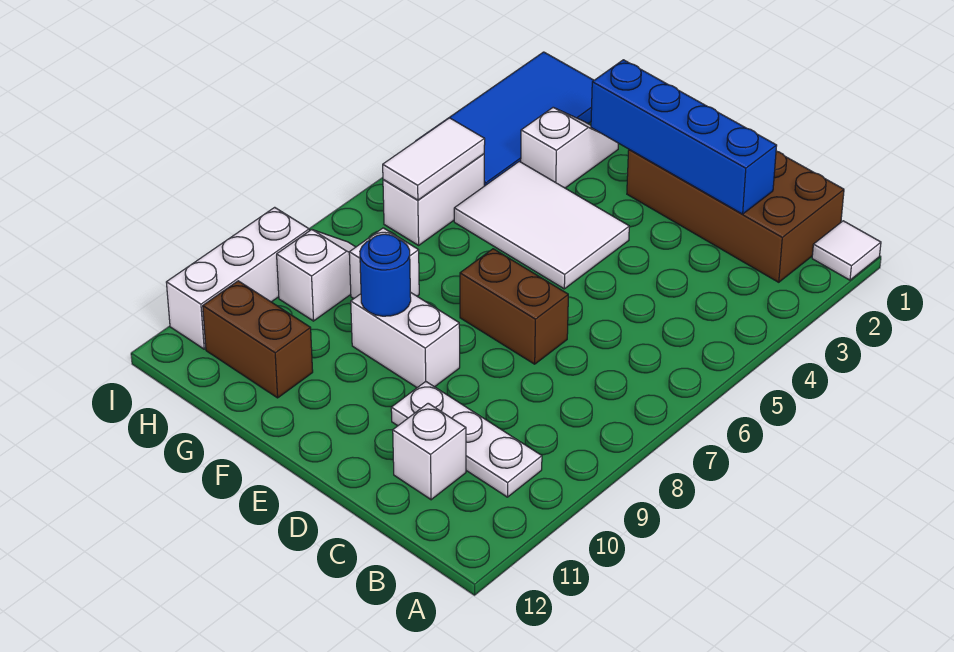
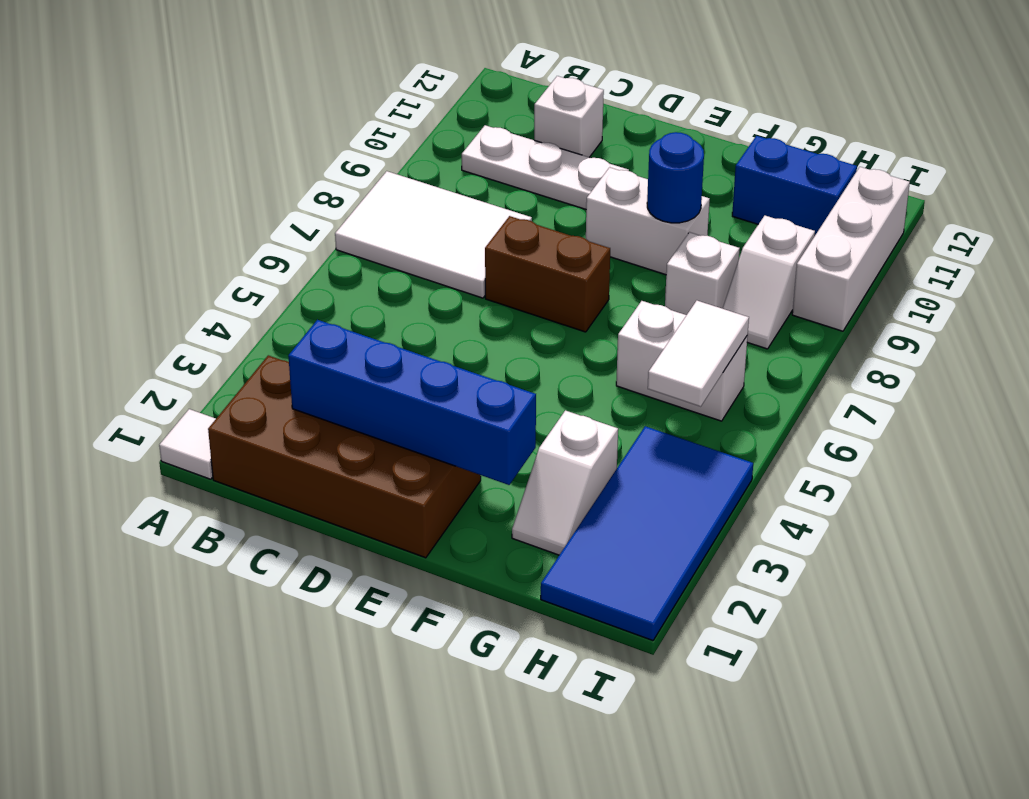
white tile E4:G5 level 1 -> white tile A7:C8 level 1
brown brick G11:H11 level 1 -> blue brick G11:H11 level 1
white brick H5:H6 level 1 -> white brick G6:H6 level 1

